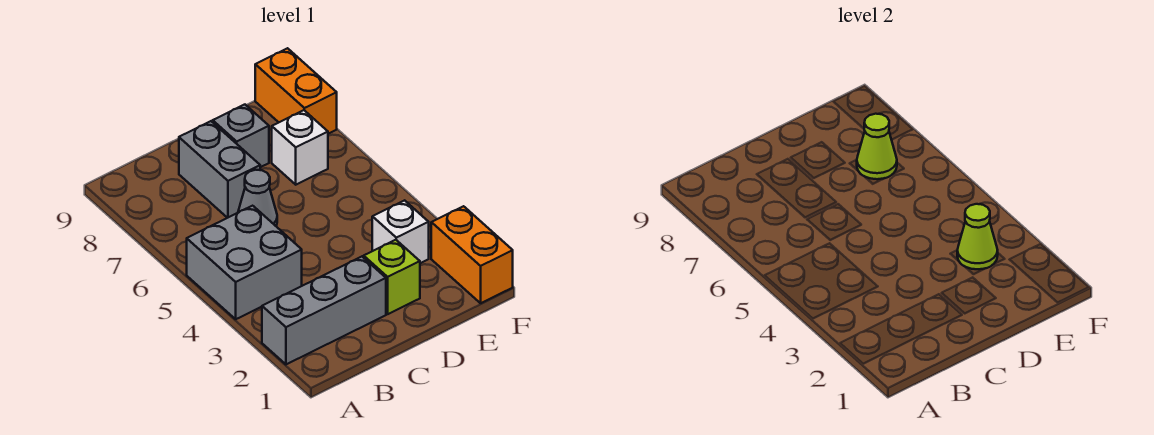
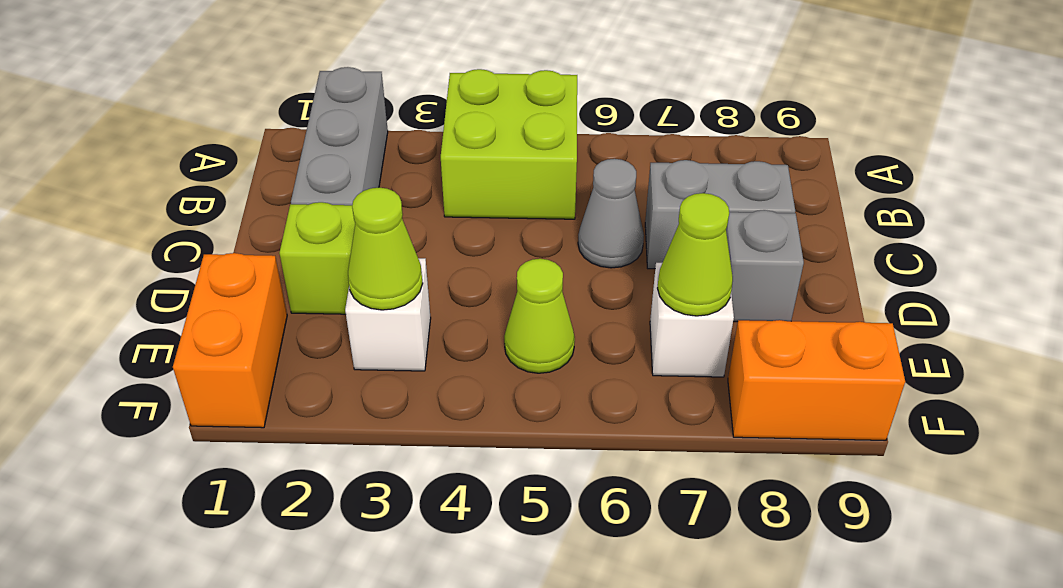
grey brick A4:B5 level 1 -> lime brick A4:B5 level 1
none -> lime cone E5 level 1
orange brick F1:F2 level 1 -> orange brick E1:F1 level 1

